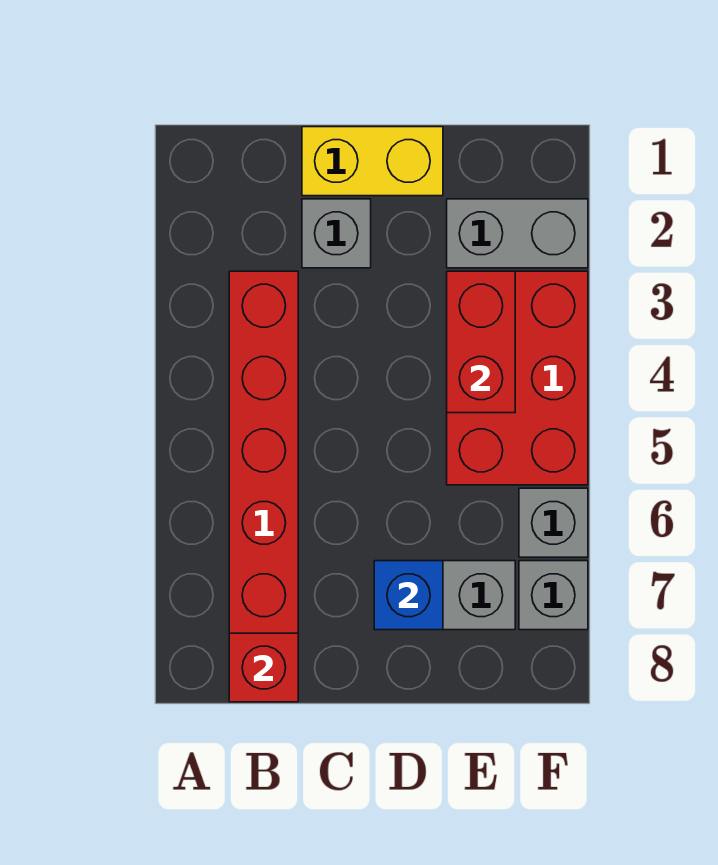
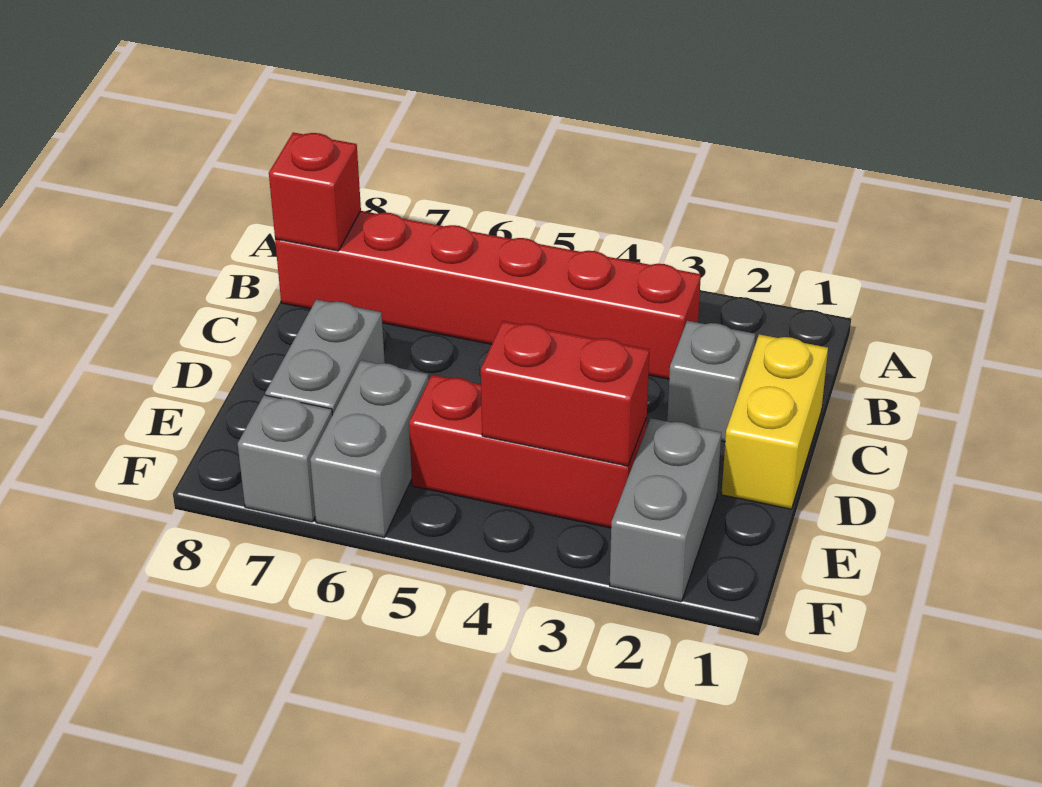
blue brick D7 level 2 -> none
red brick E3:F5 level 1 -> red brick E3:E5 level 1
grey brick F6 level 1 -> grey brick E6:F6 level 1

